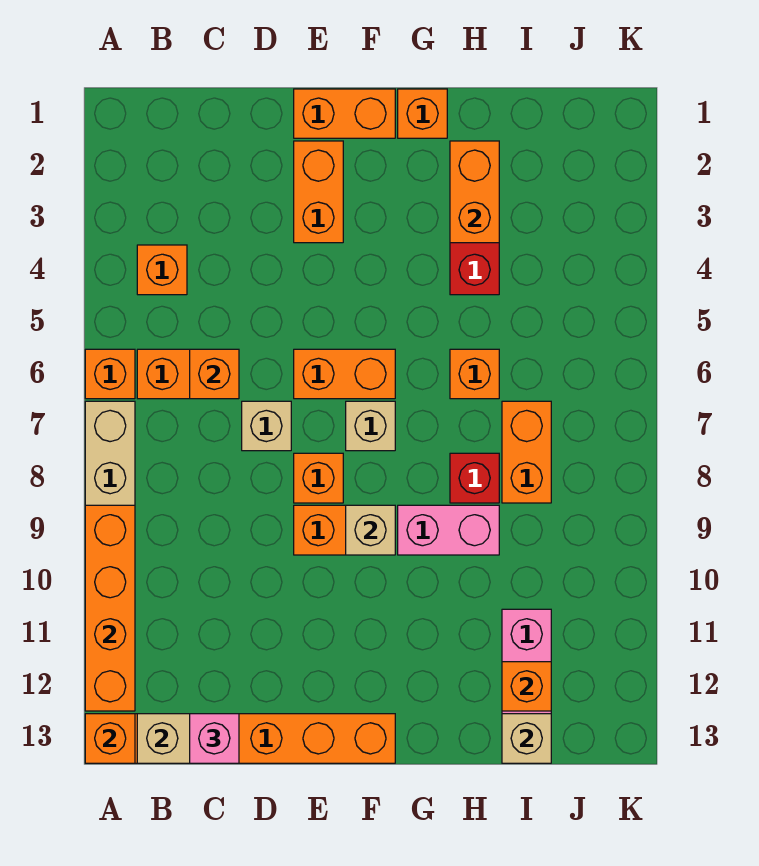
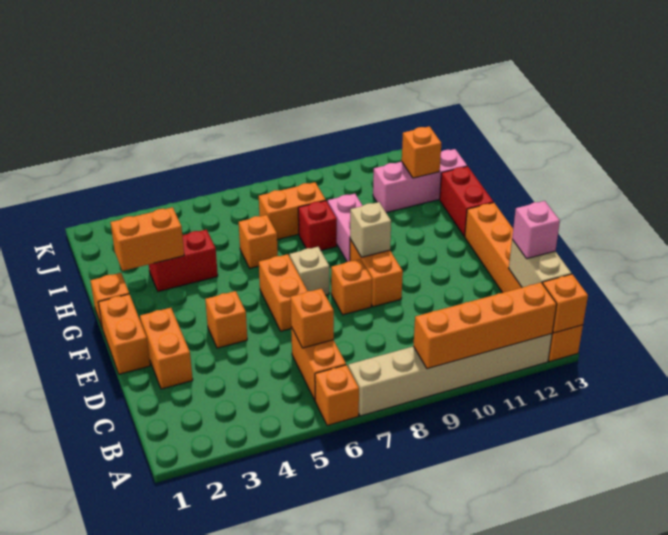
orange brick B4 level 1 -> orange brick E4 level 1
tan brick D7 level 1 -> none
orange brick E2:E3 level 1 -> orange brick D2:E2 level 1
none -> red brick G13:H13 level 1
tan brick I13 level 2 -> none

